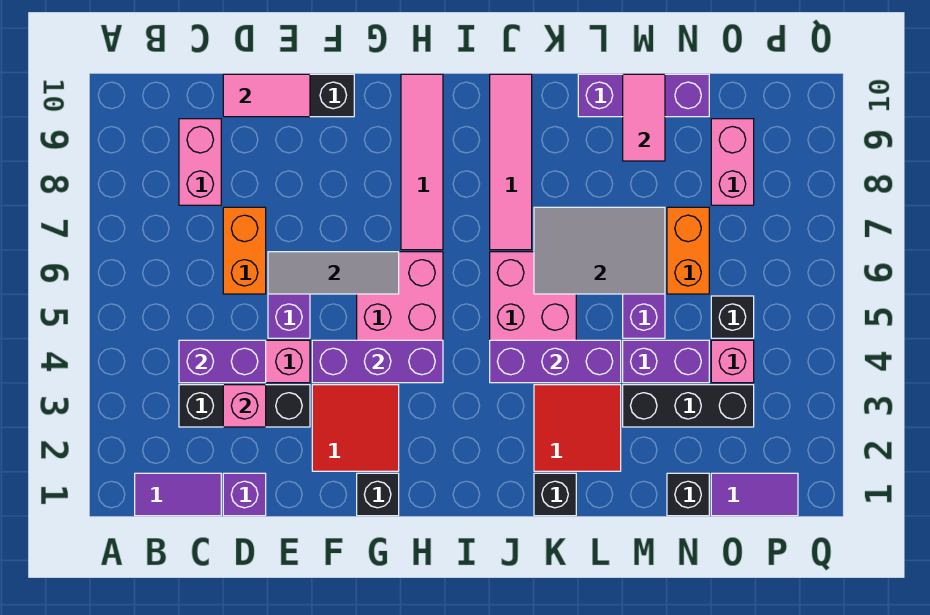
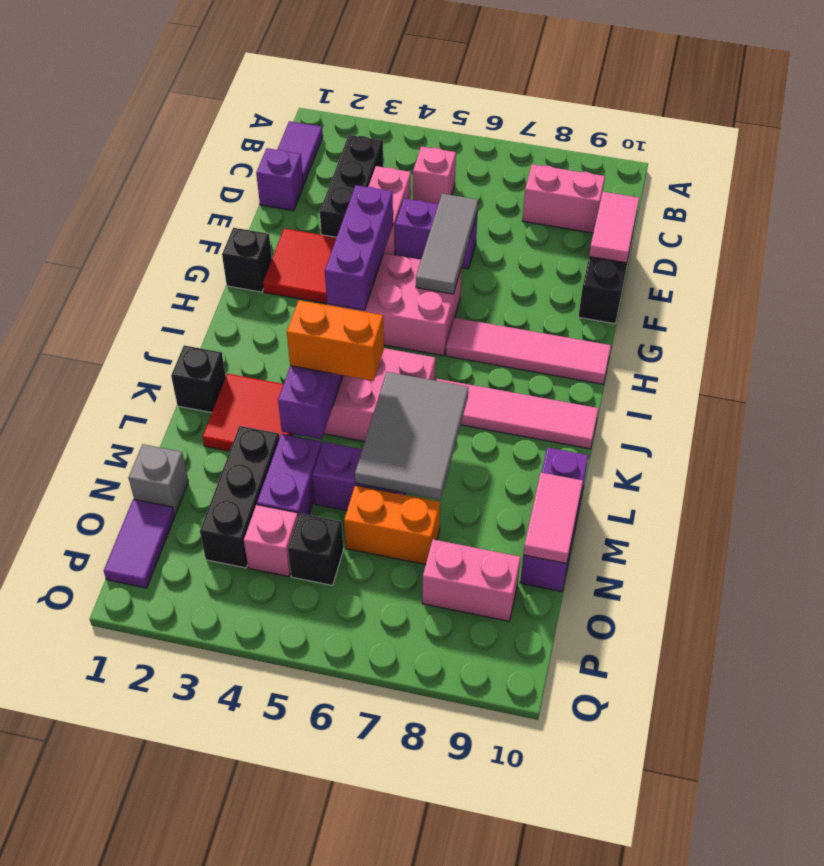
purple brick C4:D4 level 2 -> none
pink brick D3 level 2 -> pink brick C5 level 1
orange brick D6:D7 level 1 -> orange brick K4:K5 level 3
pink tile M9:M10 level 2 -> pink tile M10:N10 level 2
black brick N1 level 1 -> grey brick N1 level 1

